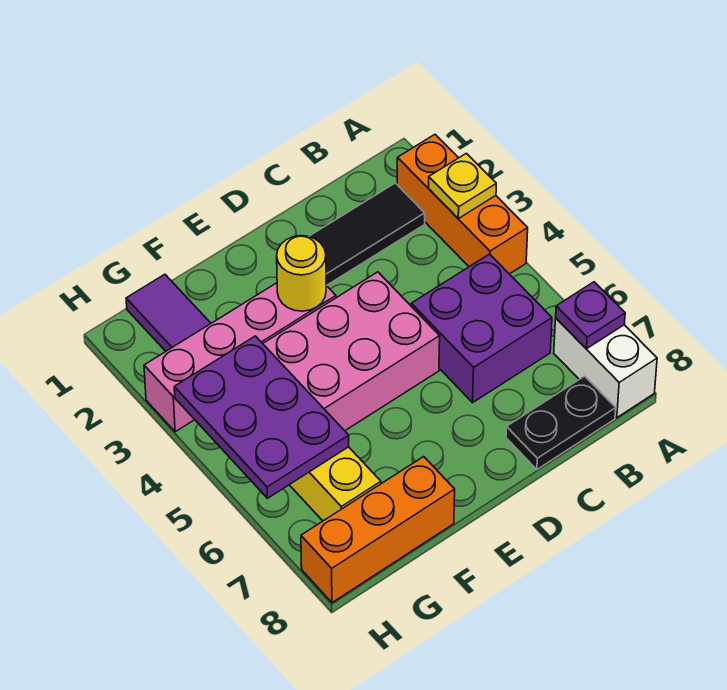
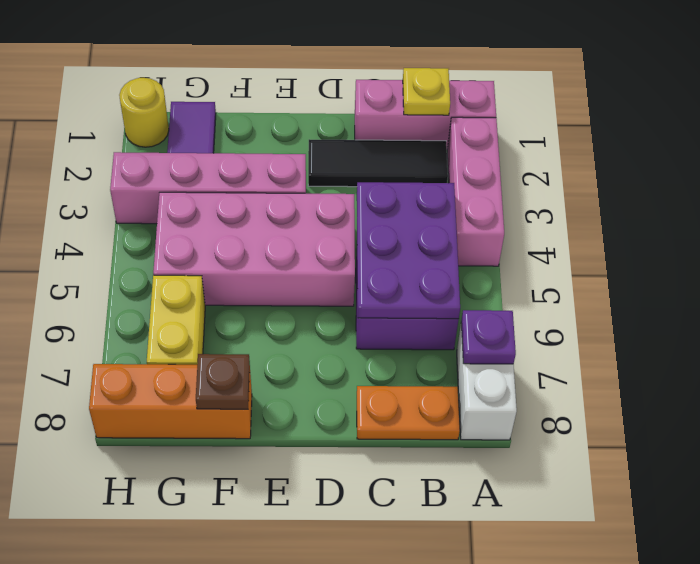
none -> pink brick A1:C1 level 1
orange brick A2:A4 level 1 -> pink brick A2:A4 level 1
yellow plate A3 level 2 -> yellow plate B1 level 2
black plate B8:C8 level 1 -> orange plate B8:C8 level 1
yellow round brick E3 level 2 -> yellow round brick H1 level 1
none -> brown plate F8 level 2
purple plate G4:H6 level 2 -> purple plate B4:C6 level 2

